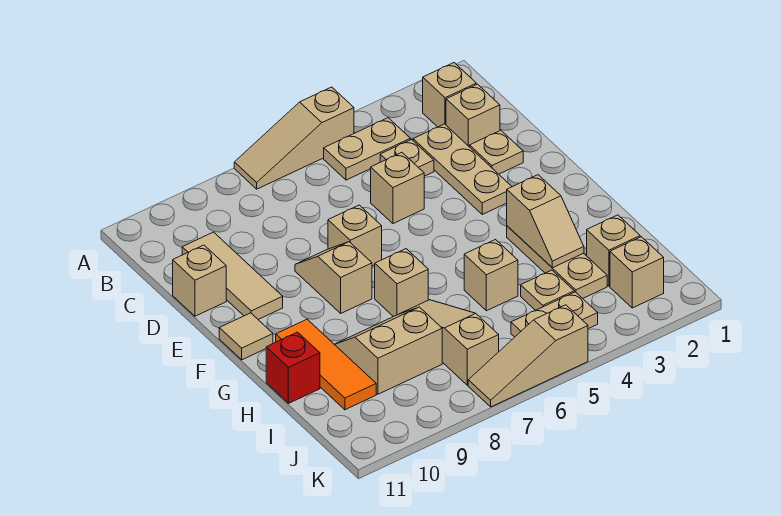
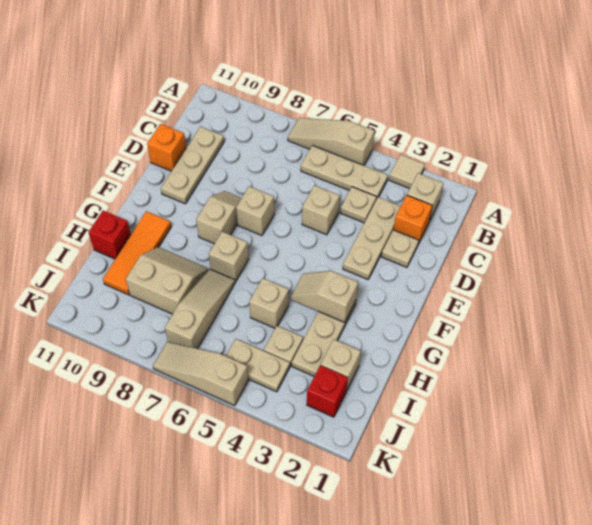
tan plate B4:B5 level 1 -> tan plate B4:B6 level 1
tan brick C2 level 1 -> orange brick C2 level 1
tan tile C10:E10 level 1 -> tan plate C10:E10 level 1
tan brick D11 level 1 -> orange brick D11 level 1
tan tile F11 level 1 -> tan tile A3 level 1
tan slope G3:H3 level 2 top G -> tan slope G3:G4 level 2 top 3
tan brick J2 level 1 -> red brick J2 level 1

